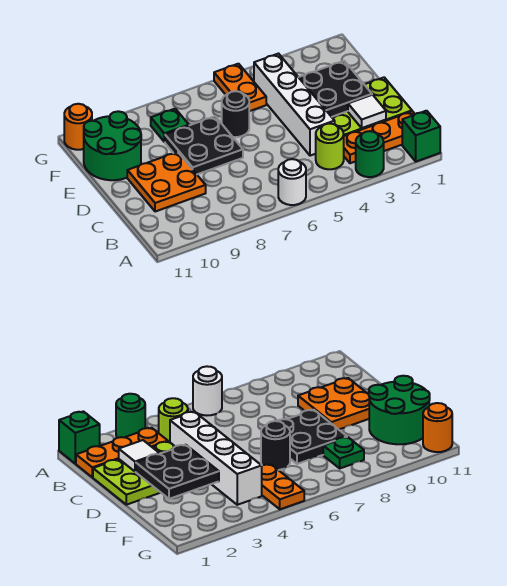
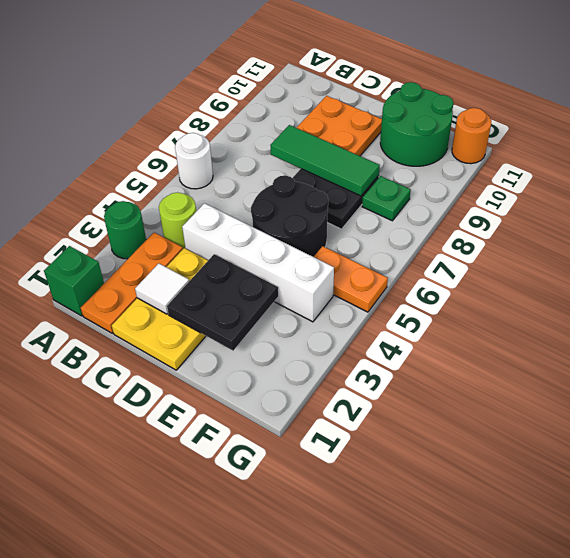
lime plate C1:D3 level 1 -> yellow plate C1:D3 level 1
none -> green tile C8:E8 level 2
black round brick E6 level 1 -> black round brick D5:E6 level 1

